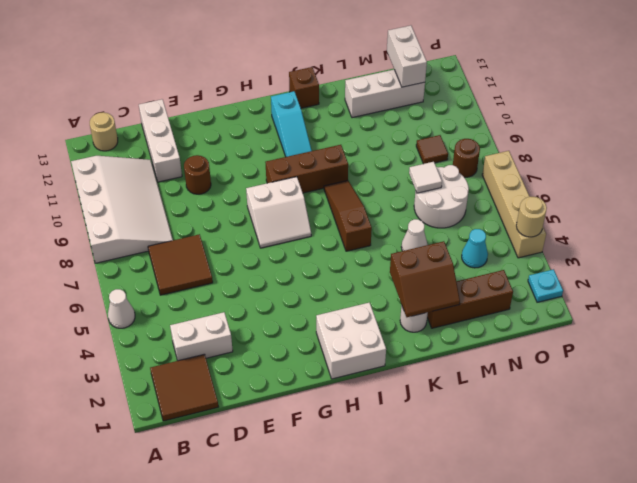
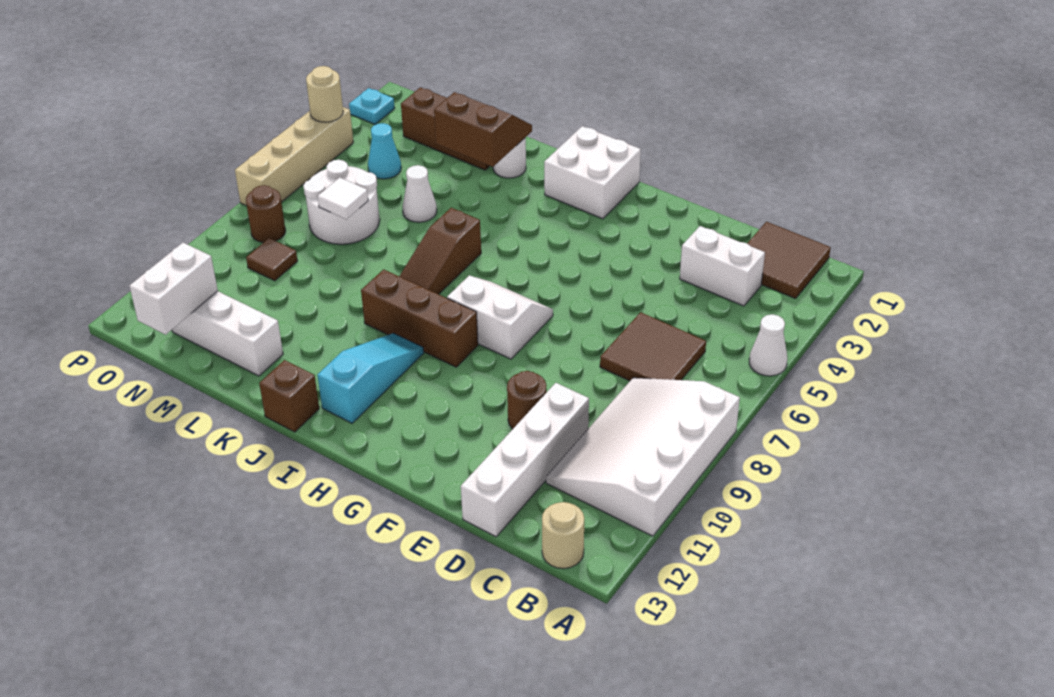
white brick D11:D13 level 1 -> white brick D10:D13 level 1

